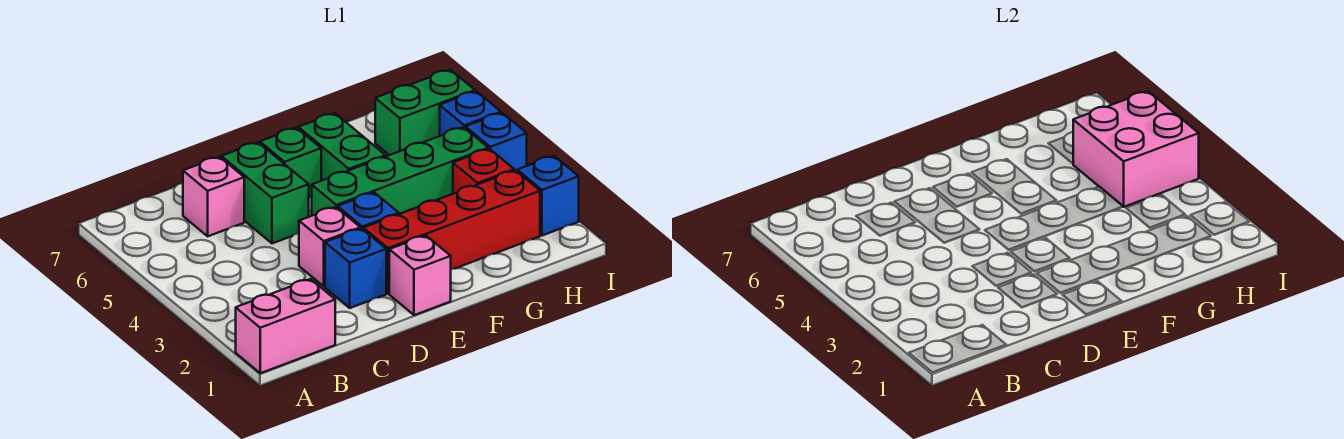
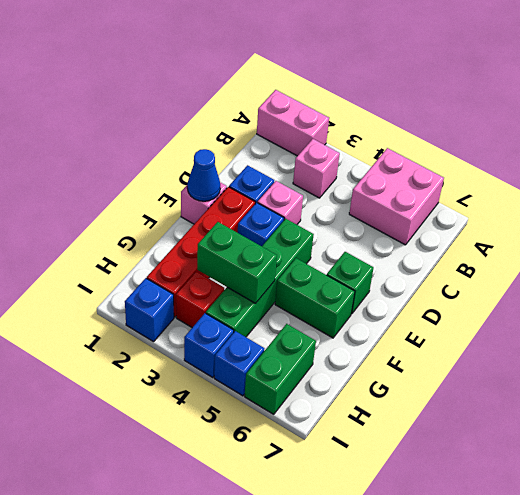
pink brick A1:B1 level 1 -> pink brick A1:A2 level 1
pink brick C6 level 1 -> pink brick B3 level 1
green brick D5:D6 level 1 -> green brick G3:G4 level 2
none -> blue cone E1 level 2
pink brick H4:I5 level 2 -> pink brick A5:B6 level 1

